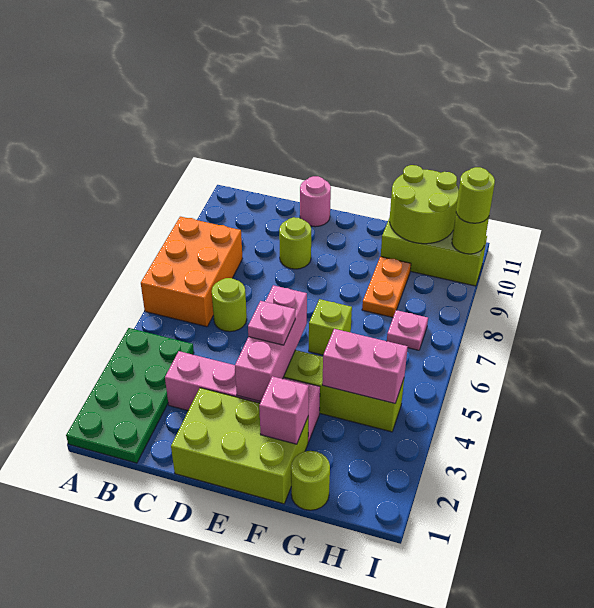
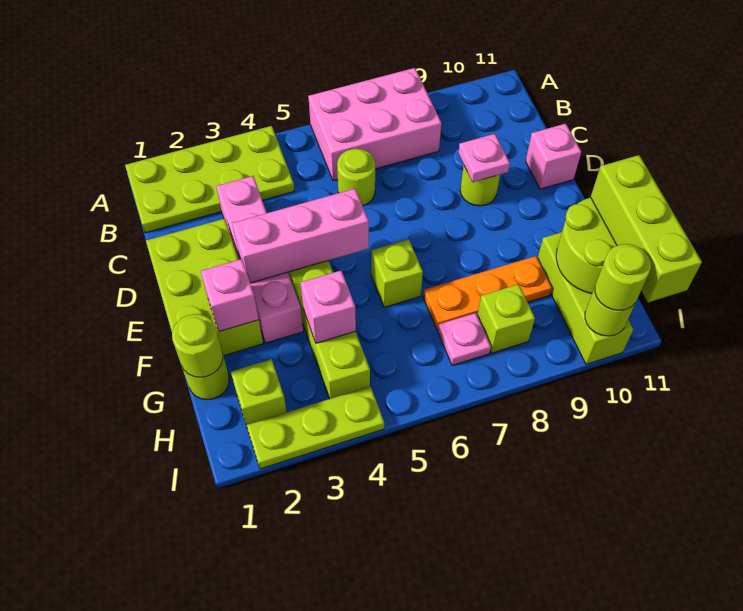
green plate A1:B4 level 1 -> lime plate A1:B4 level 1
orange brick A6:B8 level 1 -> pink brick A6:B8 level 1
pink round brick D11 level 1 -> pink brick D11 level 1
pink plate E4 level 3 -> pink plate D9 level 2
none -> lime round brick G1 level 2
pink brick G4:H4 level 2 -> pink brick G4 level 2
orange plate G8:G9 level 1 -> orange plate G7:G9 level 1
none -> lime brick G11:I11 level 3
none -> lime brick H2 level 1
none -> lime brick H8 level 1
none -> lime plate I2:I4 level 1

